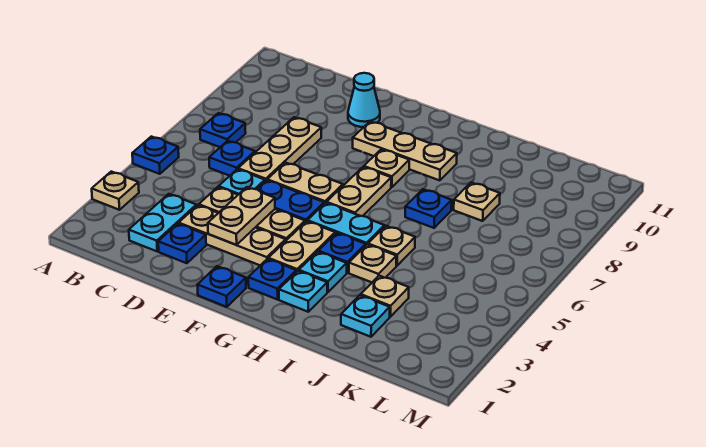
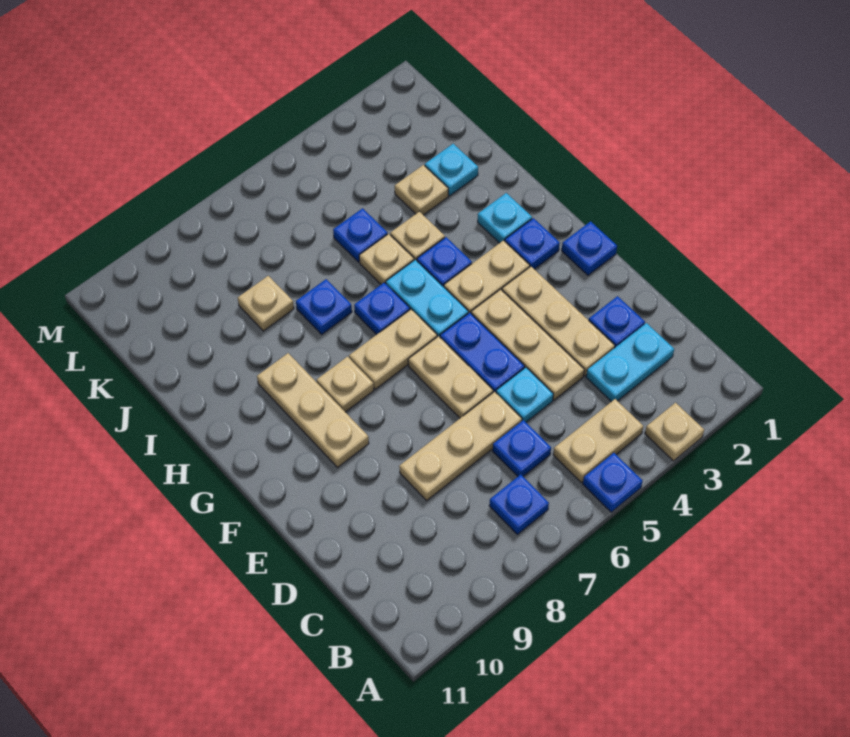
tan plate E3:E4 level 2 -> tan plate B4:B5 level 1
cyan cone E10 level 1 -> none
cyan plate H3 level 1 -> none
none -> blue plate H6 level 1
none -> blue plate J5 level 1

